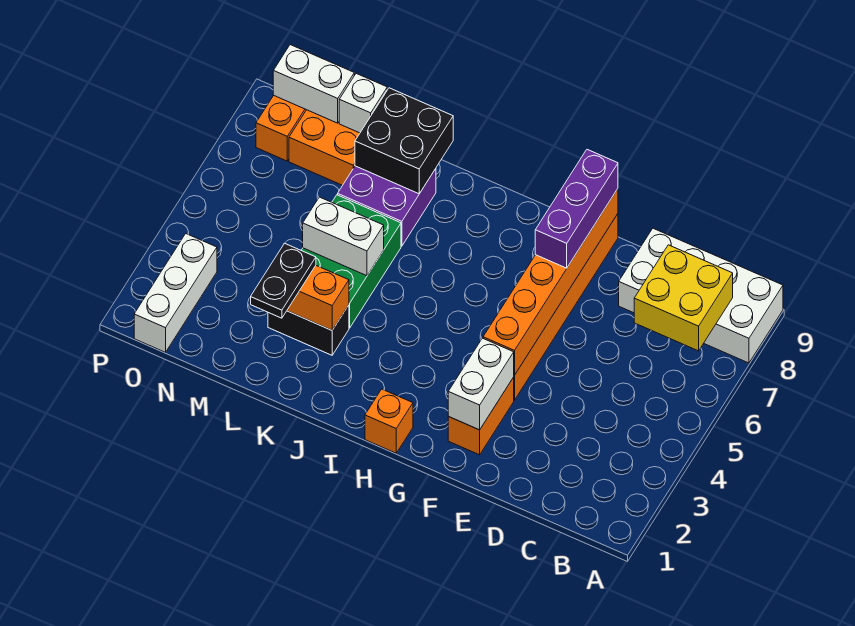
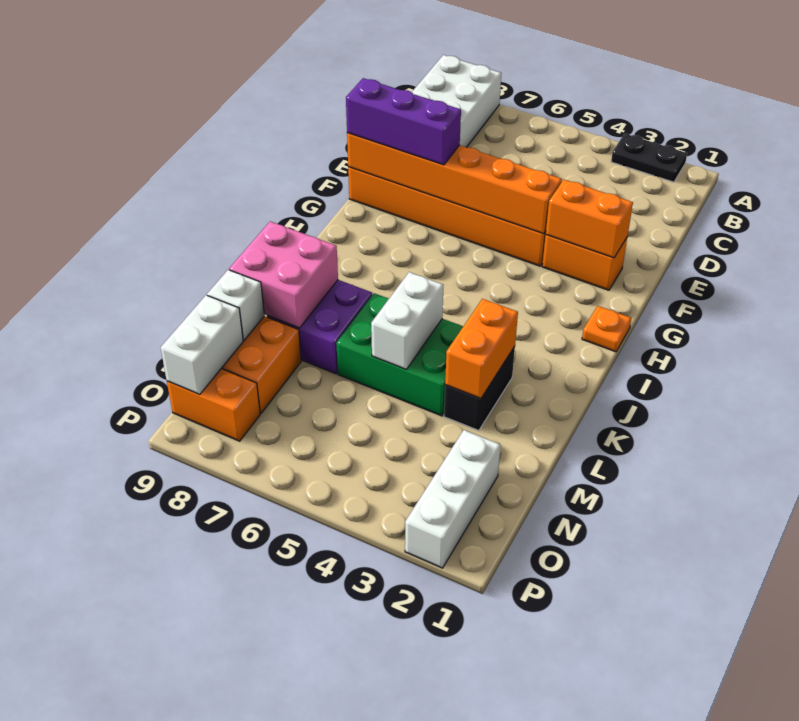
yellow brick B7:C8 level 2 -> none
white brick F2:F3 level 2 -> orange brick F2:F3 level 2
orange brick H1 level 1 -> orange plate H1 level 1
black brick K8:L9 level 2 -> pink brick K8:L9 level 2
black plate L2:L3 level 3 -> black plate A2:A3 level 1
white brick O1:O3 level 1 -> white brick N2:P2 level 1

